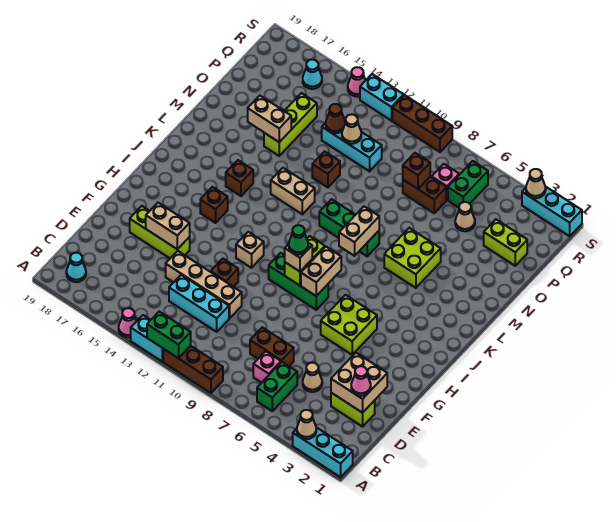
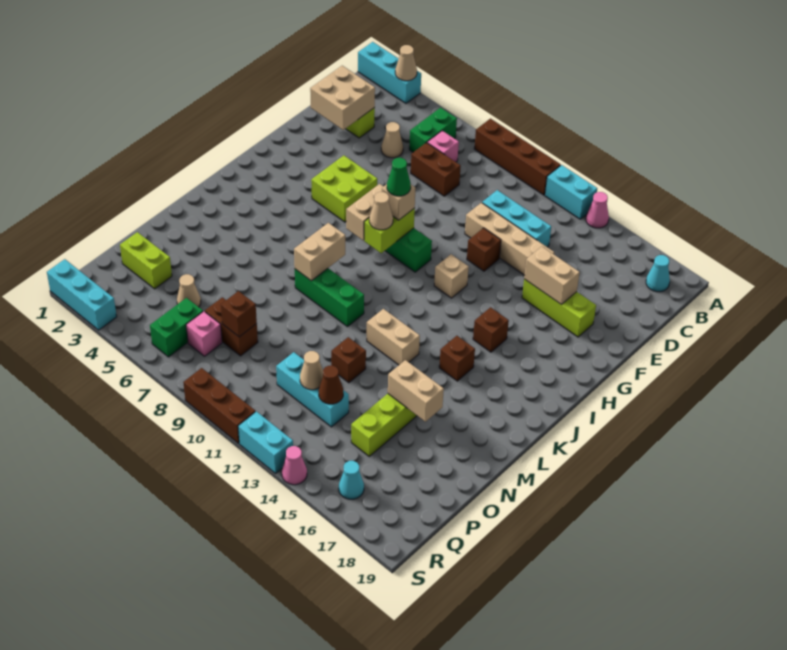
brown brick A9:A11 level 1 -> brown brick A8:A11 level 1
green brick A11:A12 level 2 -> none
pink cone D2 level 3 -> none
lime brick L5:M6 level 1 -> none
tan cone S3 level 2 -> tan cone I9 level 3

